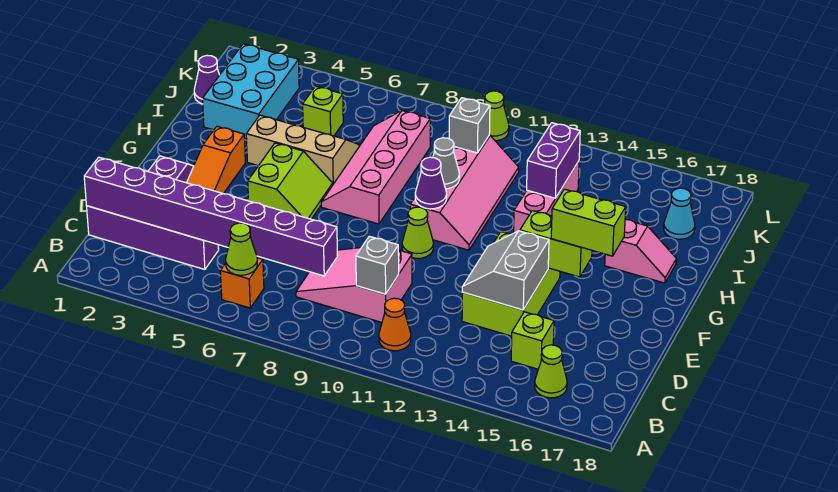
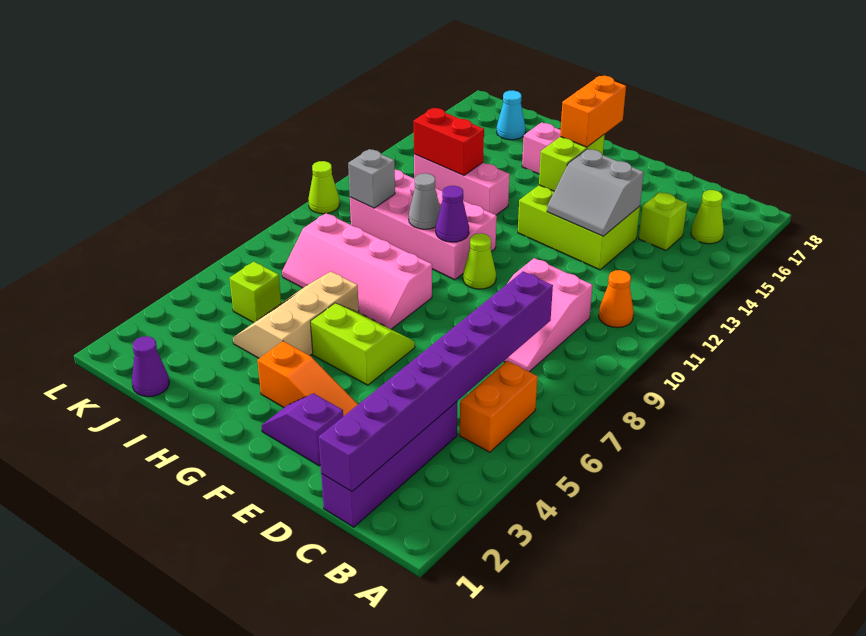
orange brick B6 level 1 -> orange brick B5:B6 level 1
lime cone B6 level 2 -> none
grey brick C10 level 2 -> none
lime brick F15:F16 level 3 -> orange brick F15:F16 level 3
pink slope G10:J11 level 1 top 10 -> pink brick G10:J11 level 1
cyan brick I2:K3 level 1 -> none
purple brick I13:J13 level 2 -> red brick I13:J13 level 2

